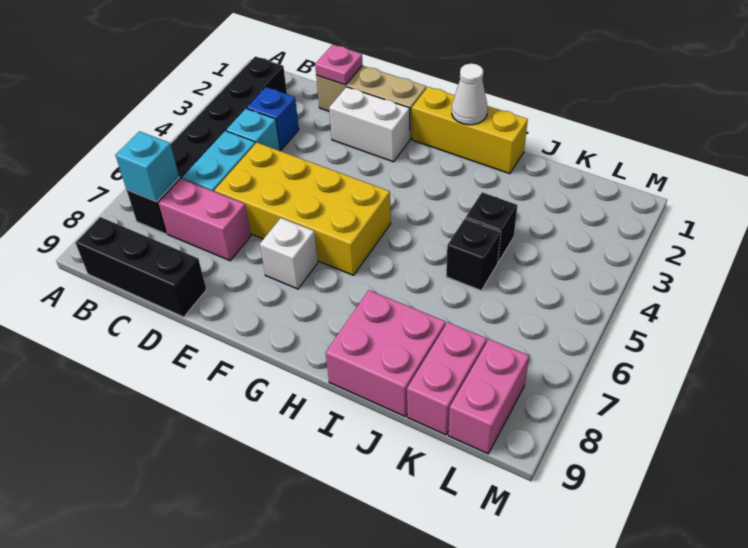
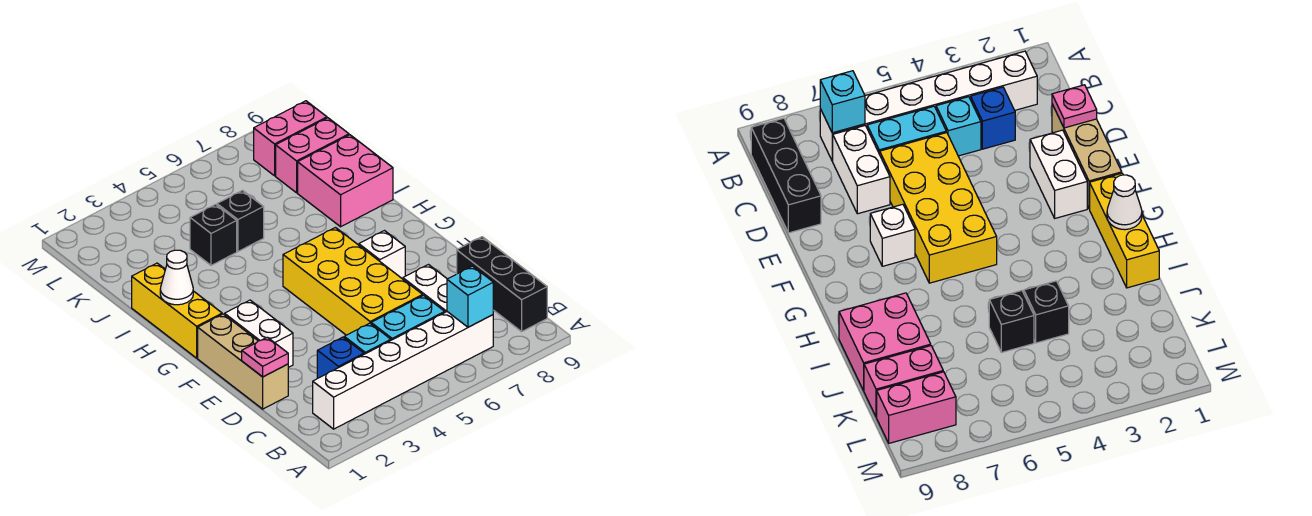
black brick B2:B7 level 1 -> white brick B2:B7 level 1
pink brick C7:D7 level 1 -> white brick C7:D7 level 1

